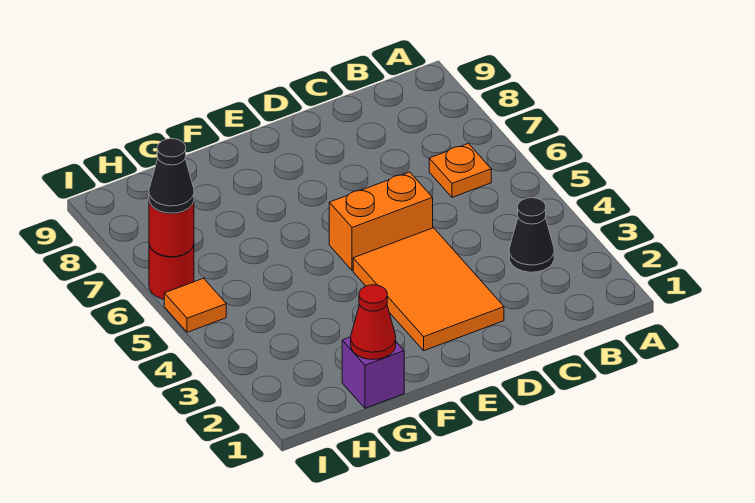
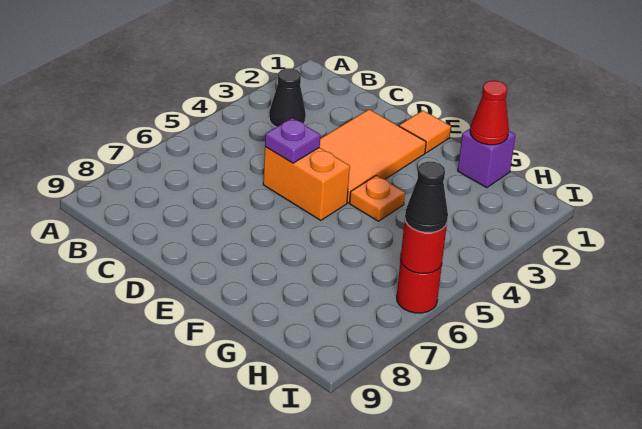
orange plate B6 level 1 -> orange plate F4 level 1
none -> purple plate D5 level 2
orange tile I5 level 1 -> orange tile E1 level 1

